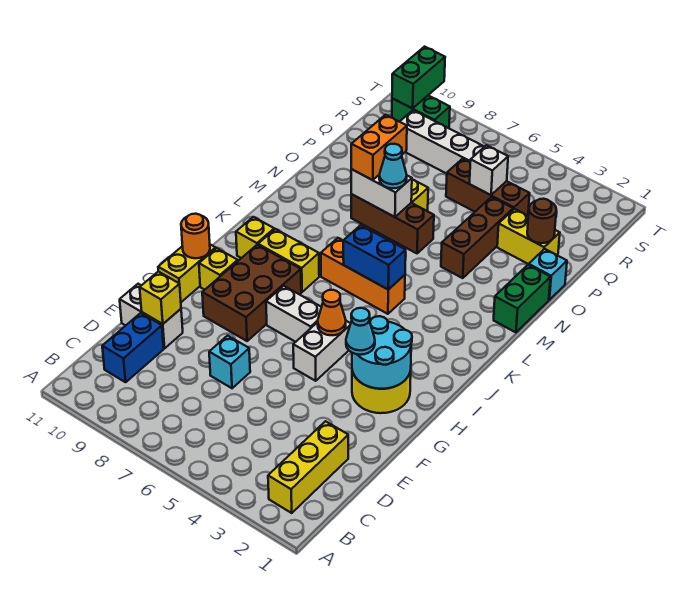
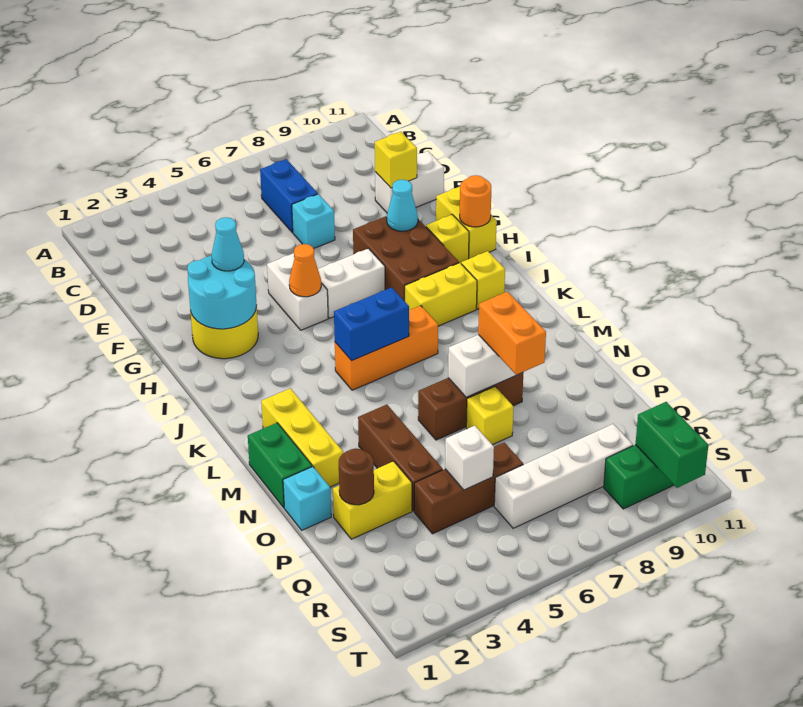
yellow brick B2:D2 level 1 -> yellow brick L2:N2 level 1
blue brick C10:D10 level 1 -> blue brick C7:D7 level 1
cyan cone N7 level 3 -> cyan cone G9 level 2

